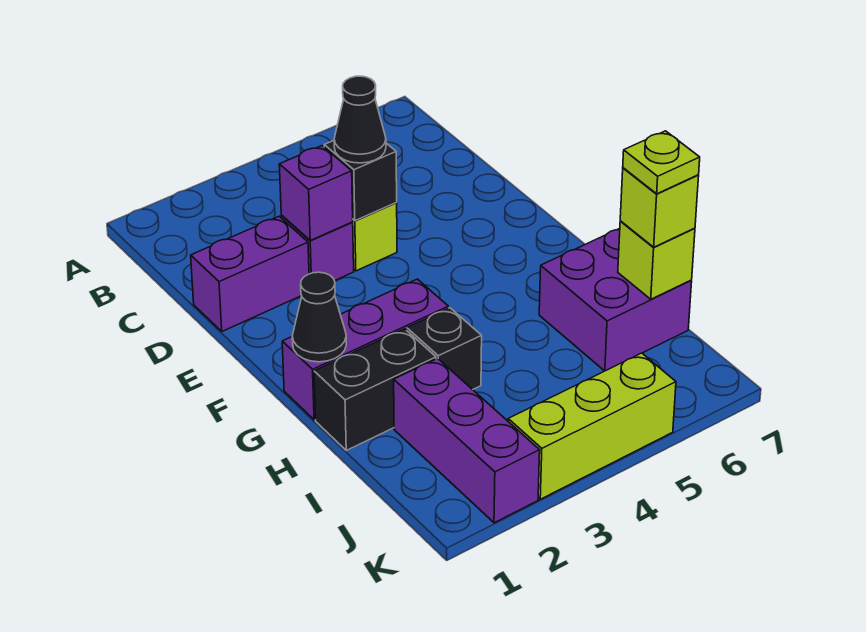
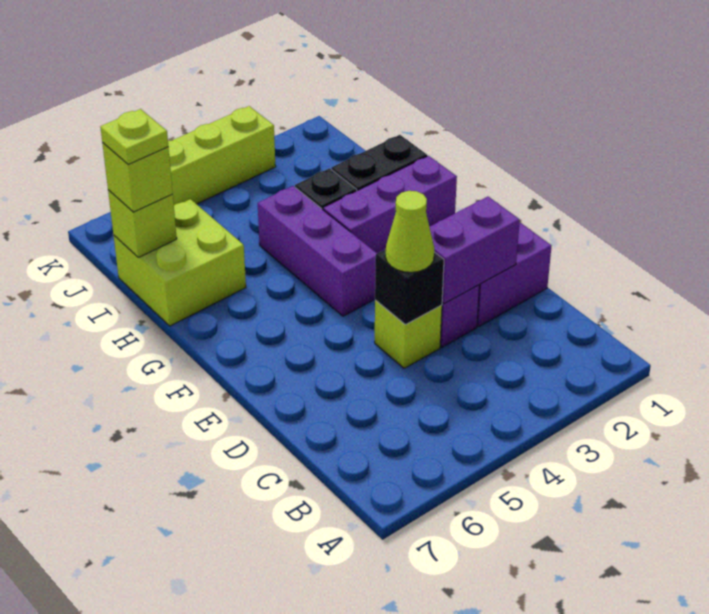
purple brick D3 level 2 -> purple brick D2:D3 level 2
black cone D4 level 3 -> lime cone D4 level 3
black cone G1 level 2 -> none
purple brick H6:I7 level 1 -> lime brick H6:I7 level 1
purple brick I2:K2 level 1 -> purple brick F4:H4 level 1

